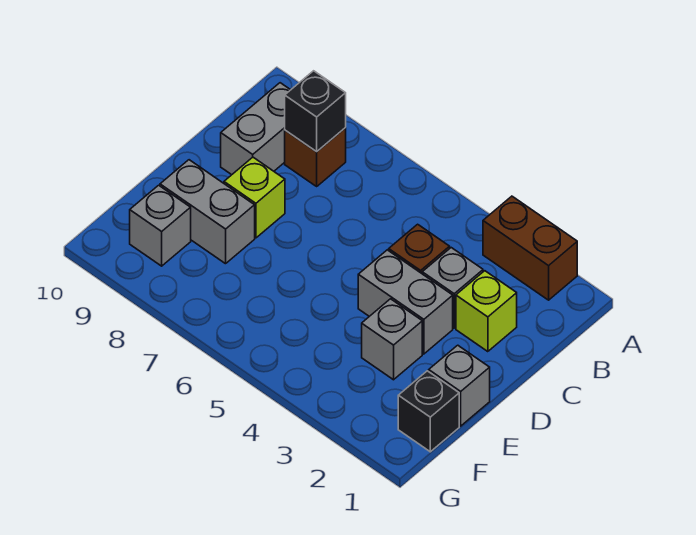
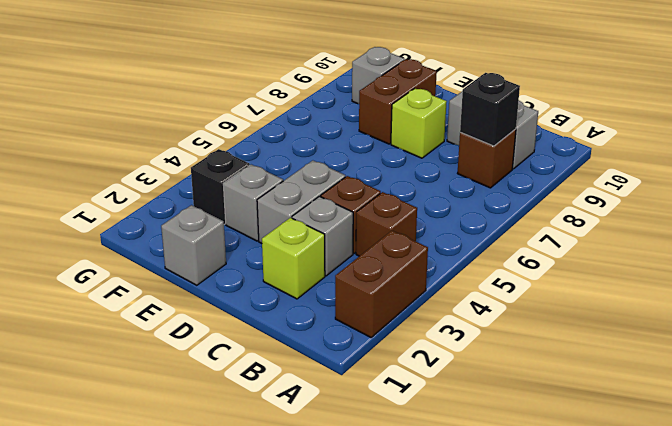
none -> brown brick B4 level 1
grey brick E8:E9 level 1 -> brown brick E8:E9 level 1
black brick F1 level 1 -> black brick F3 level 1

